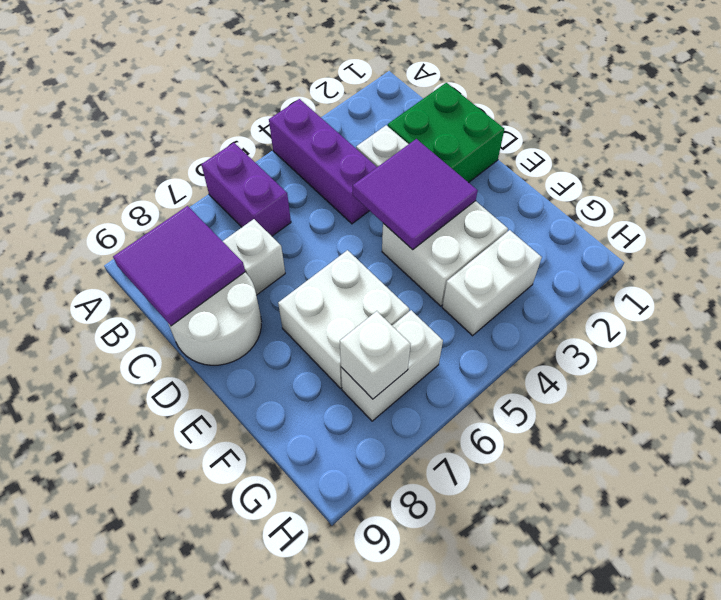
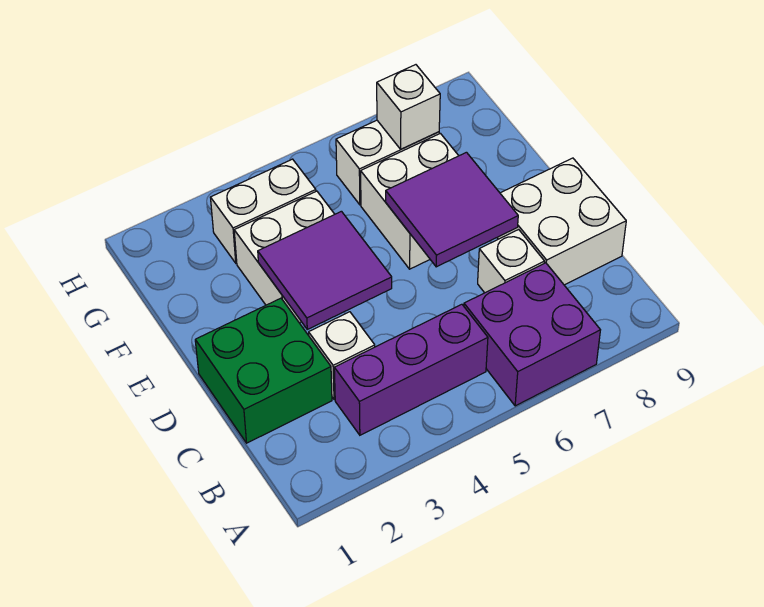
purple brick A4:C4 level 1 -> purple brick B3:B5 level 1
purple brick A6:B6 level 1 -> purple brick A6:B7 level 1
purple tile B8:C9 level 2 -> purple tile D6:E7 level 2
white round brick C8:D9 level 1 -> white brick C8:D9 level 1

